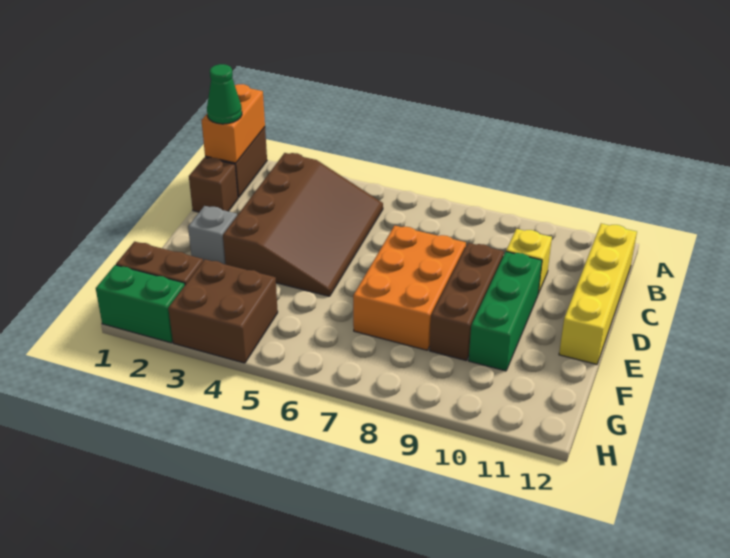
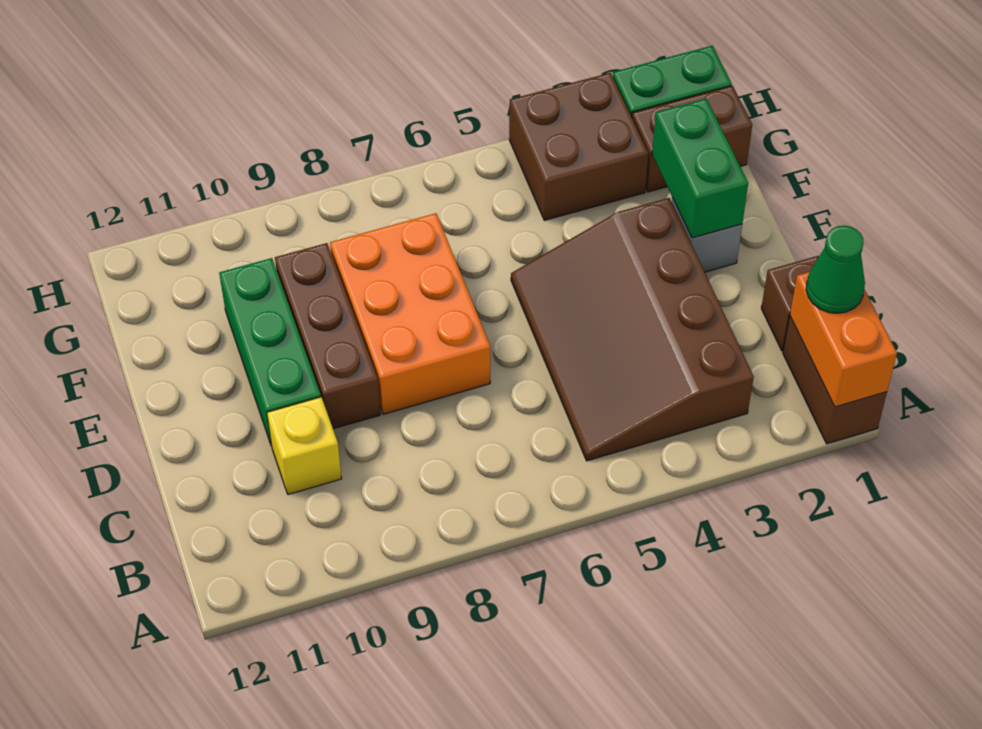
yellow brick B12:E12 level 1 -> none
none -> green brick E2:F2 level 2

